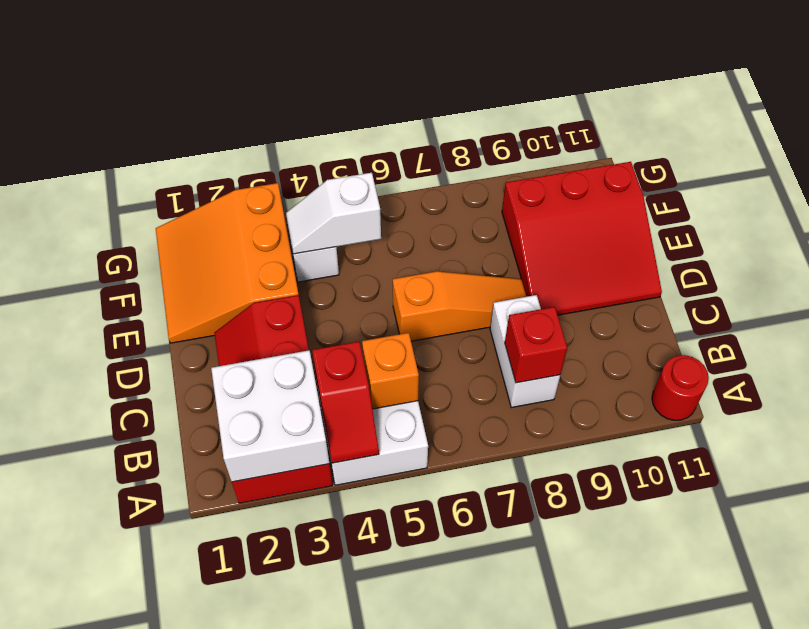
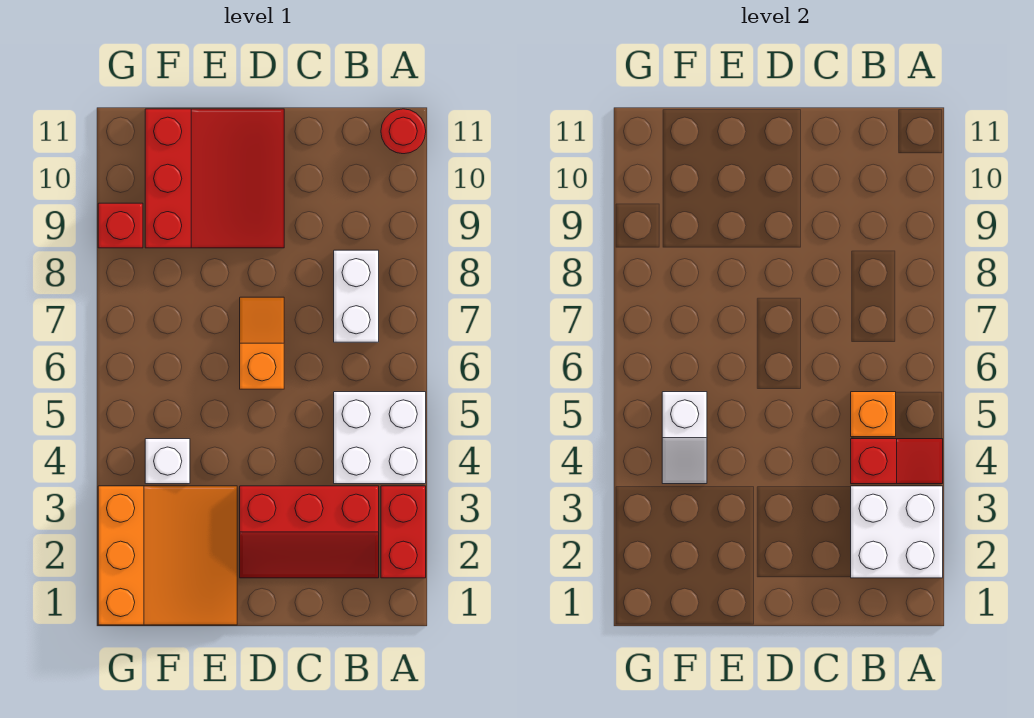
white brick B8:C8 level 1 -> white brick B7:B8 level 1
red brick B8 level 2 -> red brick G9 level 1
orange slope D6:D8 level 1 top 6 -> orange slope D6:D7 level 1 top 6
orange slope E1:G3 level 1 top 3 -> orange slope E1:G3 level 1 top G

